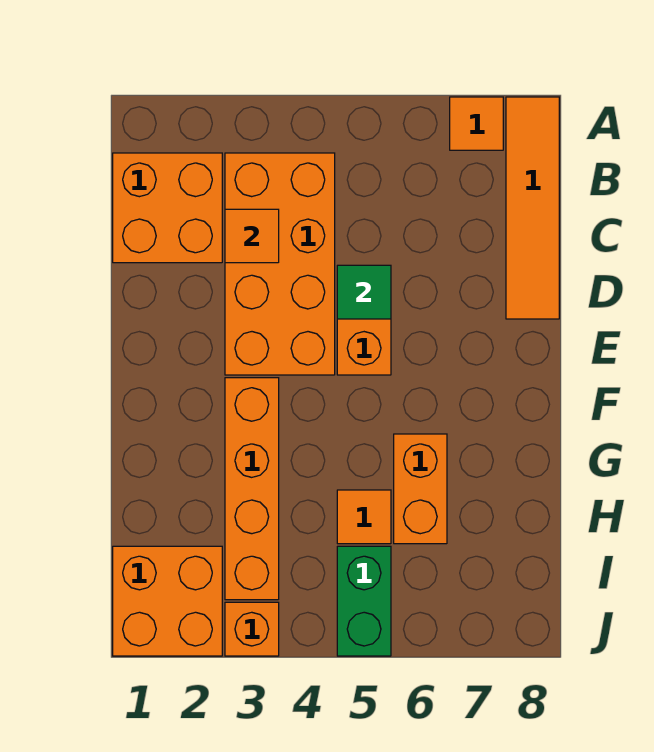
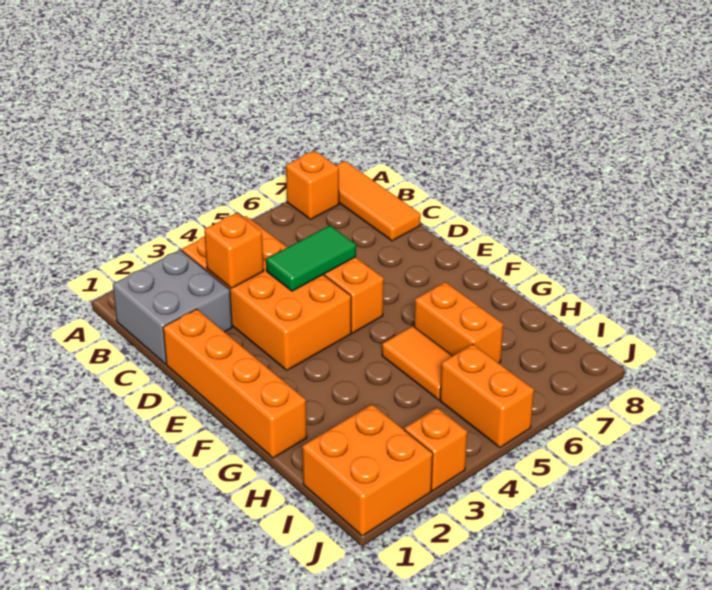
orange tile A7 level 1 -> orange brick A7 level 1
orange tile A8:D8 level 1 -> orange tile A8:C8 level 1
orange brick B1:C2 level 1 -> grey brick B1:C2 level 1
orange tile C3 level 2 -> orange brick C3 level 2
green tile D5 level 2 -> green tile D4:D5 level 2
orange brick F3:I3 level 1 -> orange brick D1:G1 level 1
orange tile H5 level 1 -> orange tile G5:H5 level 1
green brick I5:J5 level 1 -> orange brick I5:J5 level 1

